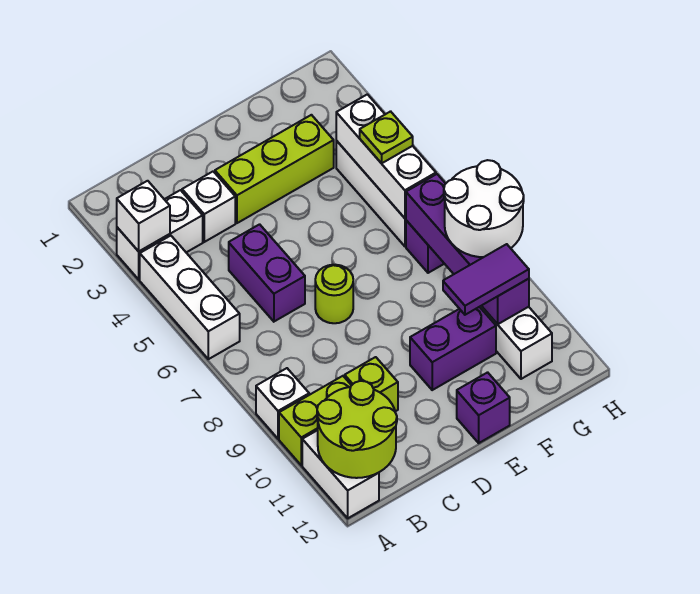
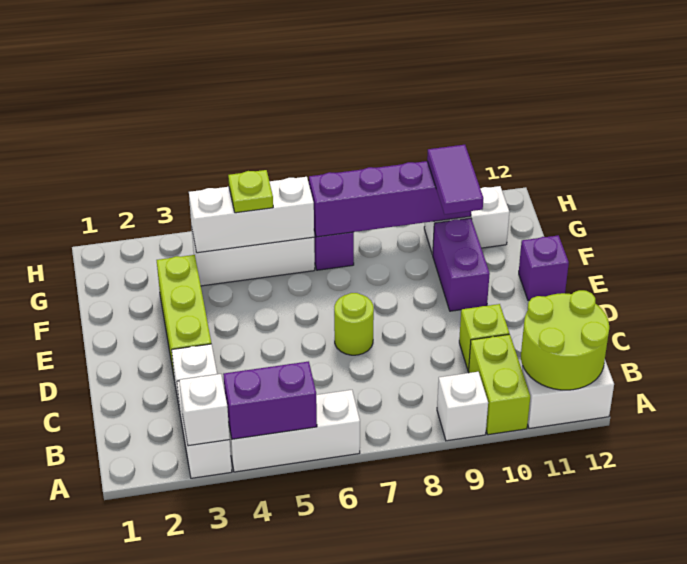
purple brick C5:C6 level 1 -> purple brick A4:A5 level 2
white round brick G8:H9 level 3 -> none

